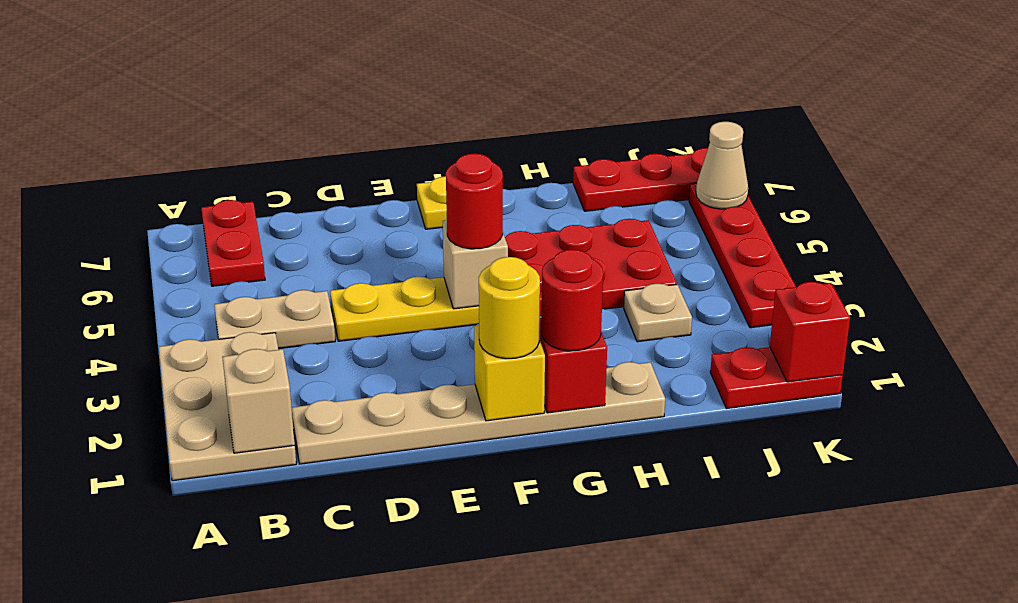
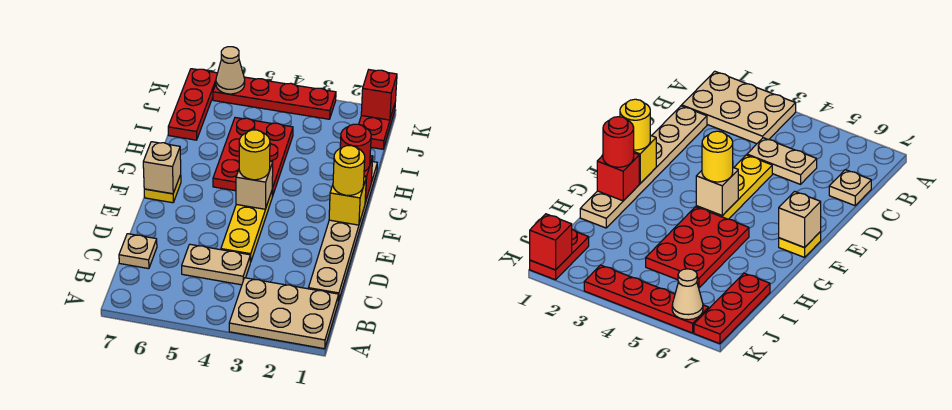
tan brick B1 level 2 -> tan brick F7 level 2
tan plate B4:C4 level 1 -> tan plate C4:C5 level 1
red plate B6:B7 level 1 -> none
red round brick F4 level 3 -> yellow round brick F4 level 3
tan plate I3 level 1 -> tan plate C7 level 1

